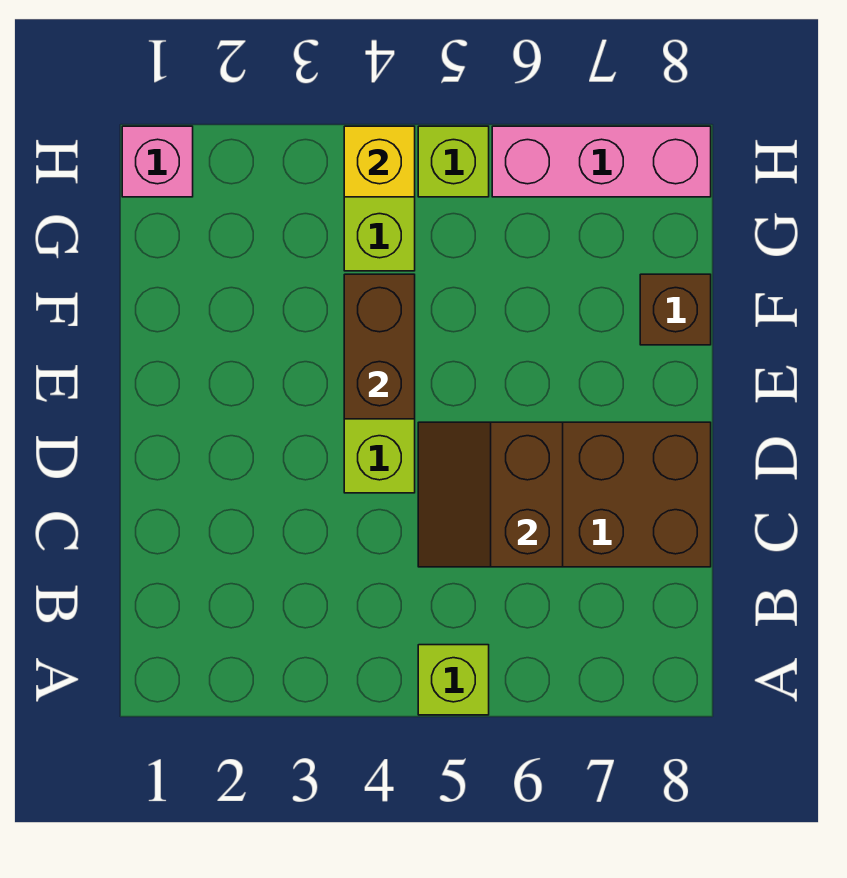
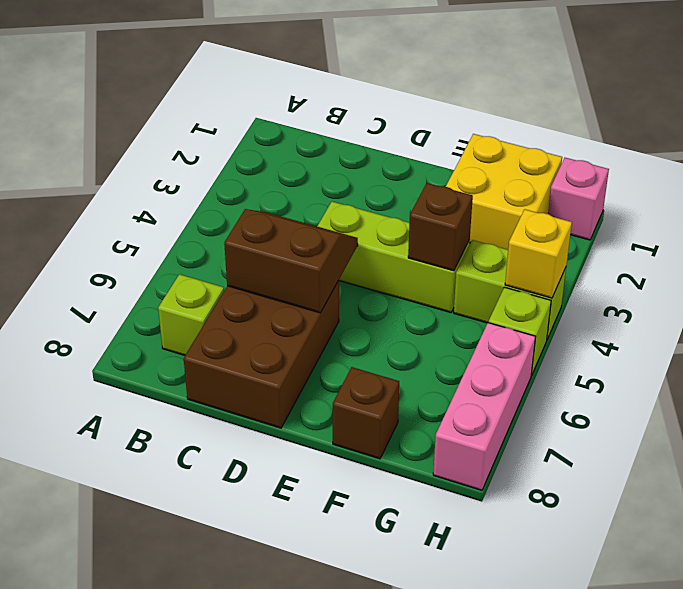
lime brick A5 level 1 -> lime brick B7 level 1
brown brick E4:F4 level 2 -> brown brick F4 level 2
none -> yellow brick F1:G2 level 1

